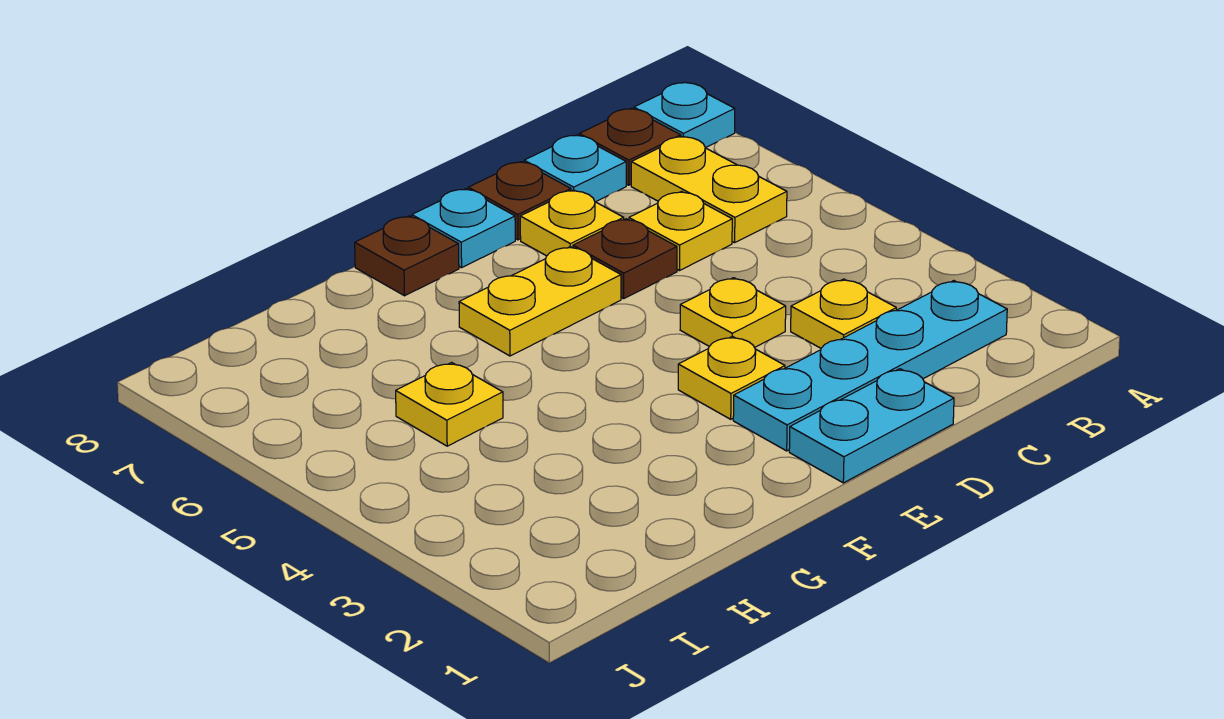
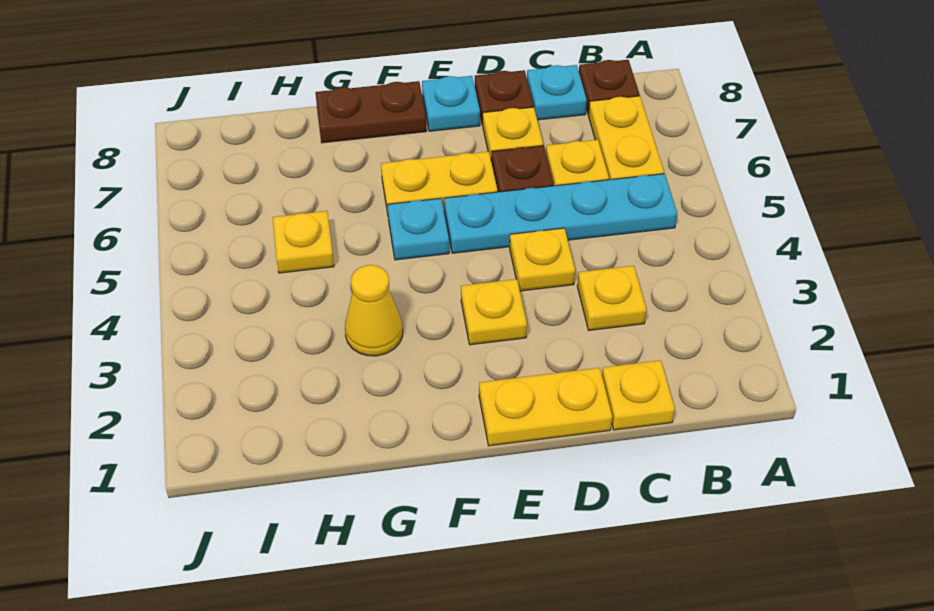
cyan plate A8 level 1 -> cyan plate F5 level 1
cyan plate B2:E2 level 1 -> cyan plate B5:E5 level 1
none -> yellow plate C1 level 1
cyan plate D1:E1 level 1 -> yellow plate D1:E1 level 1
brown plate F8 level 1 -> brown plate F8:G8 level 1
none -> yellow cone G3 level 1

